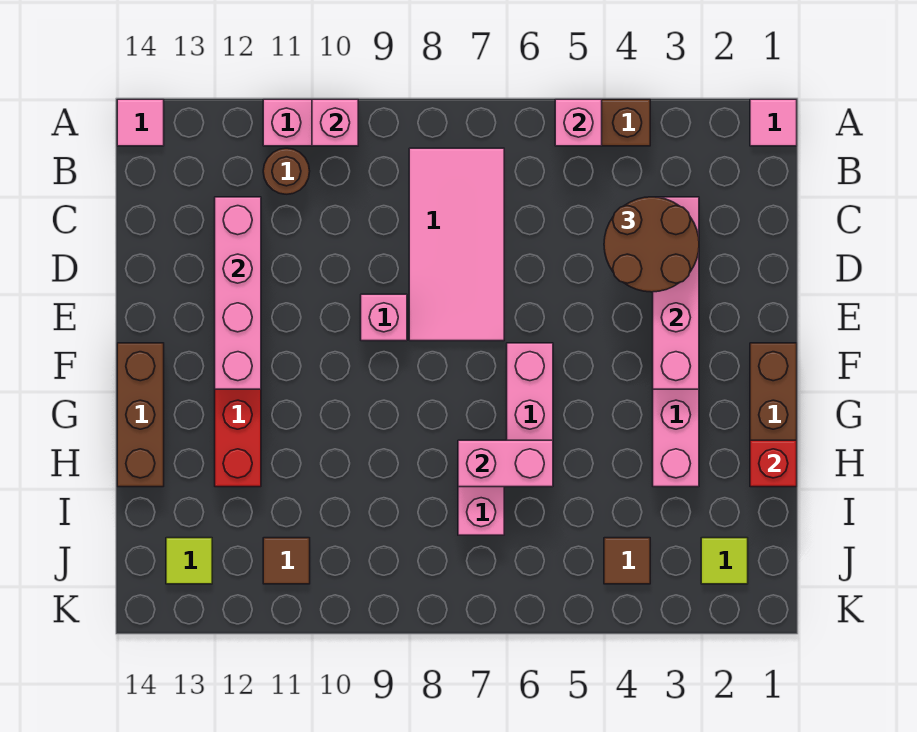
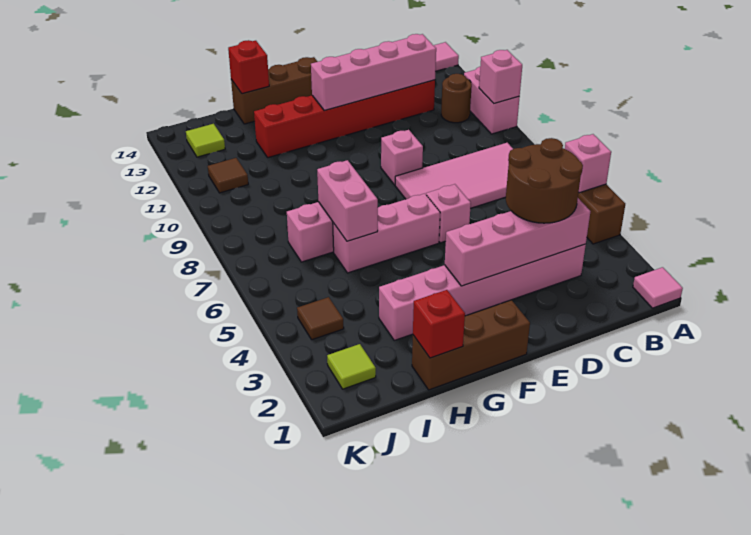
none -> pink brick E6 level 1
none -> red brick H14 level 2

